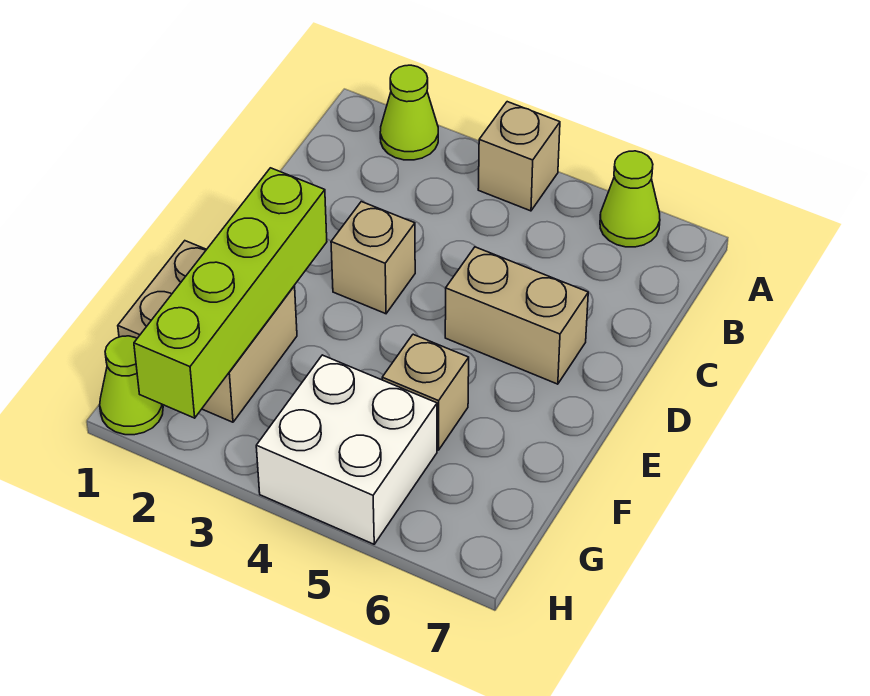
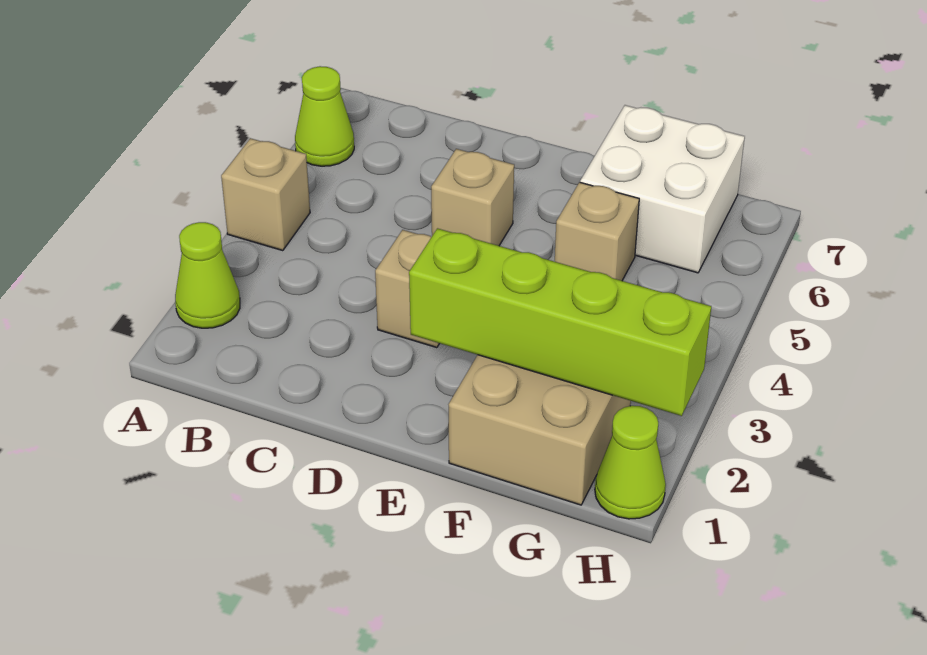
tan brick D5:D6 level 1 -> tan brick D5 level 1
white brick G4:H5 level 1 -> white brick F6:G7 level 1

